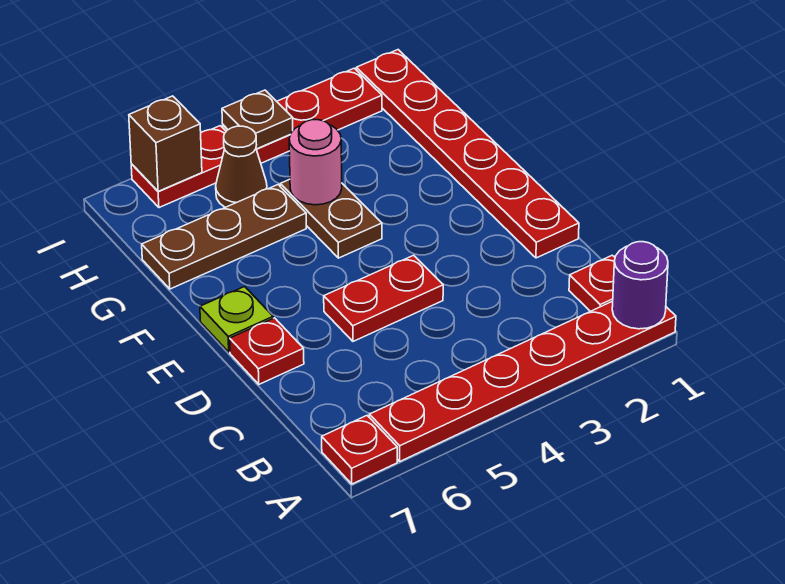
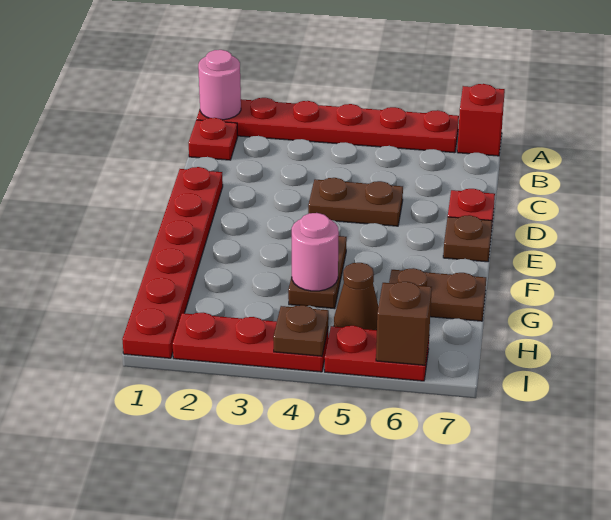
purple round brick A1 level 2 -> pink round brick A1 level 2
red plate A7 level 1 -> red brick A7 level 1
red plate D4:D5 level 1 -> brown plate D4:D5 level 1
lime plate E7 level 1 -> brown plate E7 level 1
brown plate G5:G7 level 1 -> brown plate G6:G7 level 1

